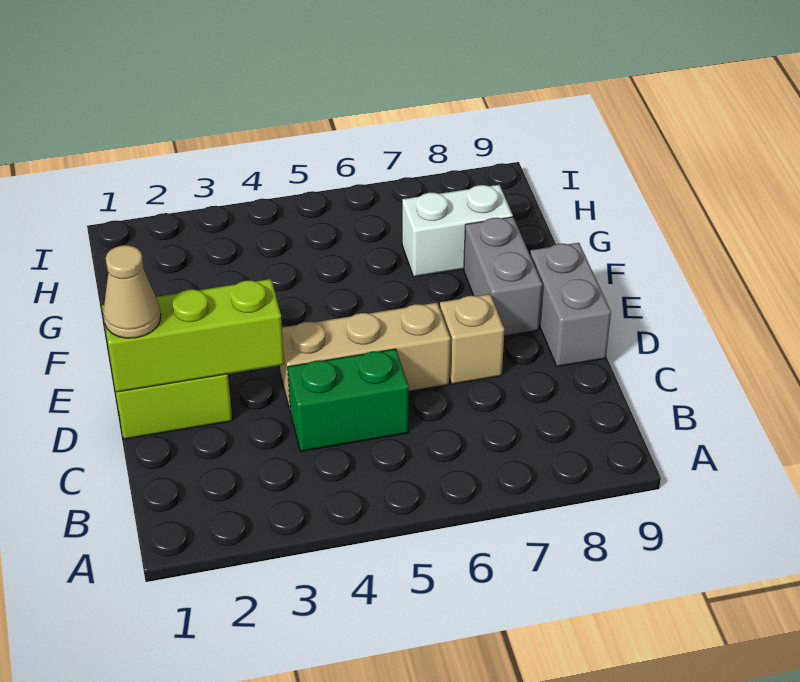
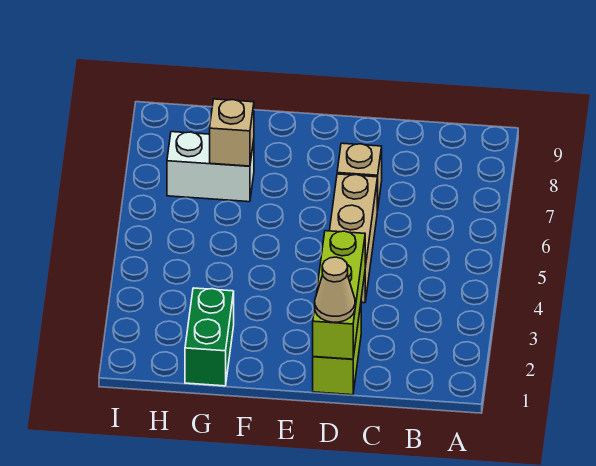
green brick C4:C5 level 1 -> green brick G1:G2 level 1
grey brick D9:E9 level 1 -> none
grey brick E8:F8 level 1 -> none
white brick G7:G8 level 1 -> white brick G7:H7 level 1
none -> tan brick G7 level 2

